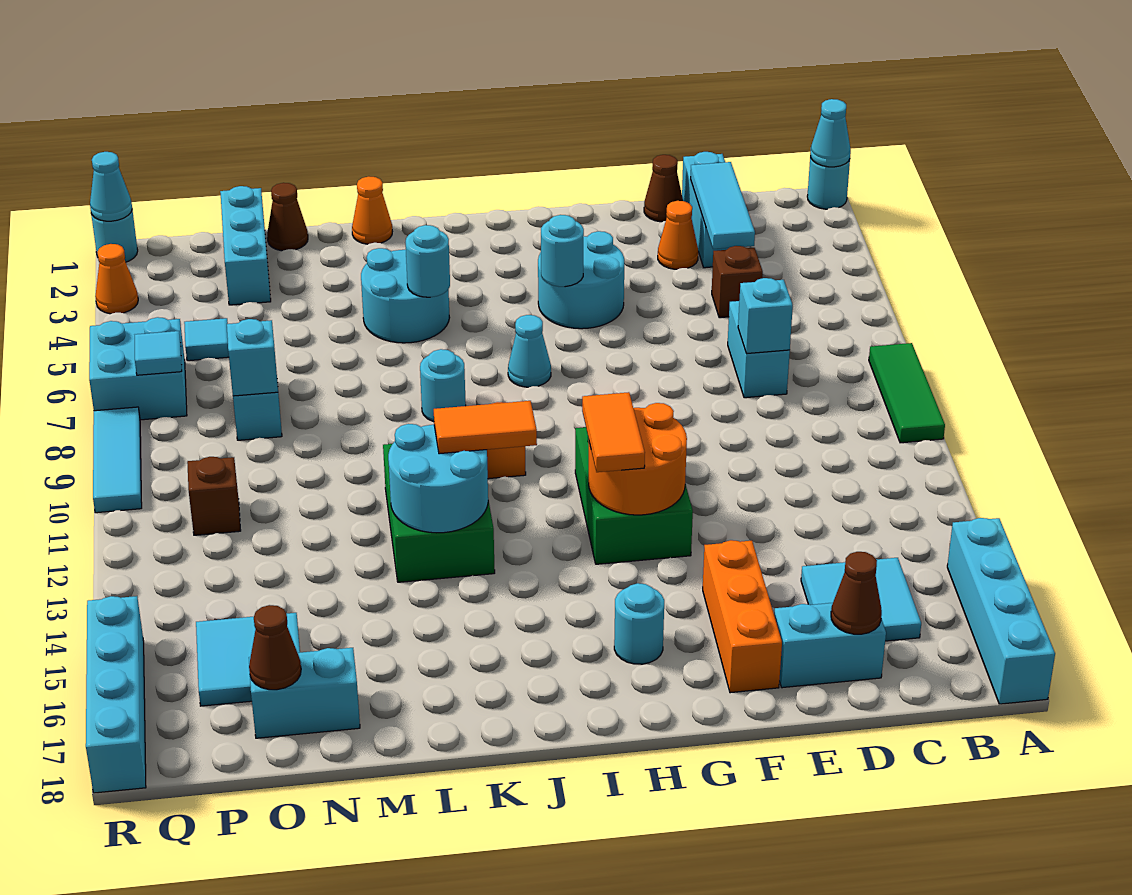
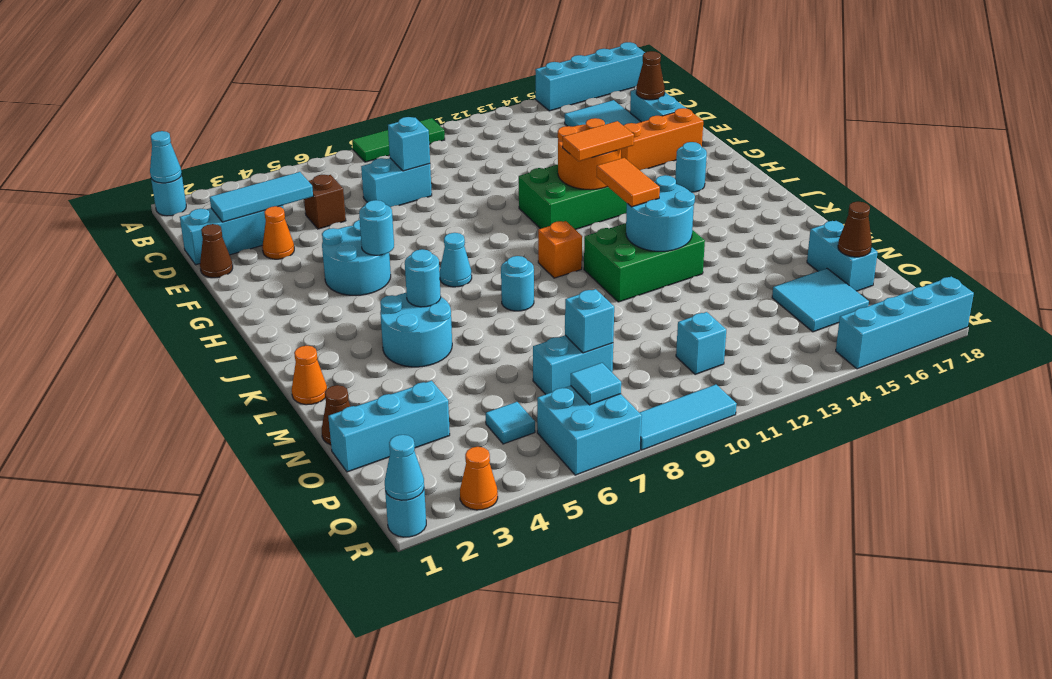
brown brick P11 level 1 -> cyan brick P11 level 1

